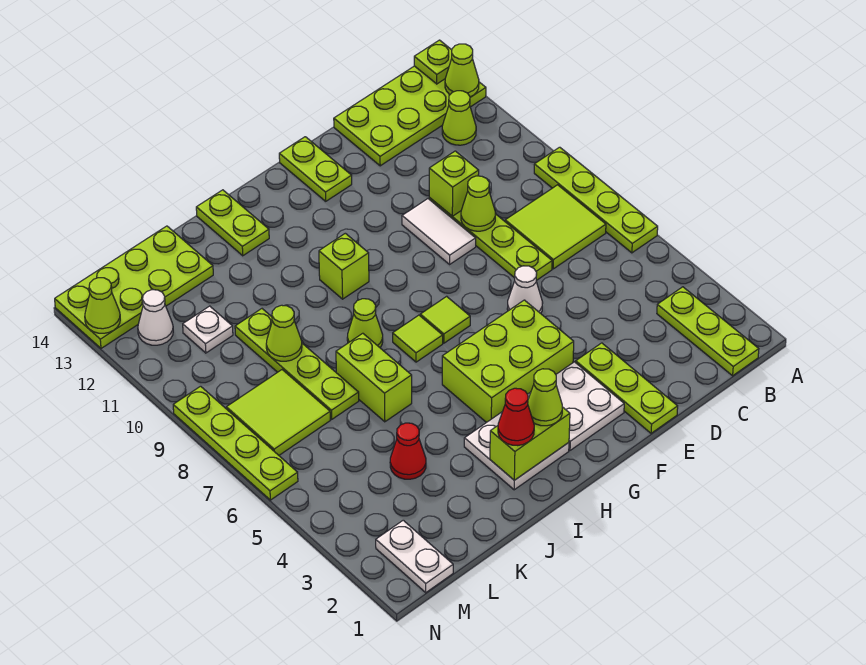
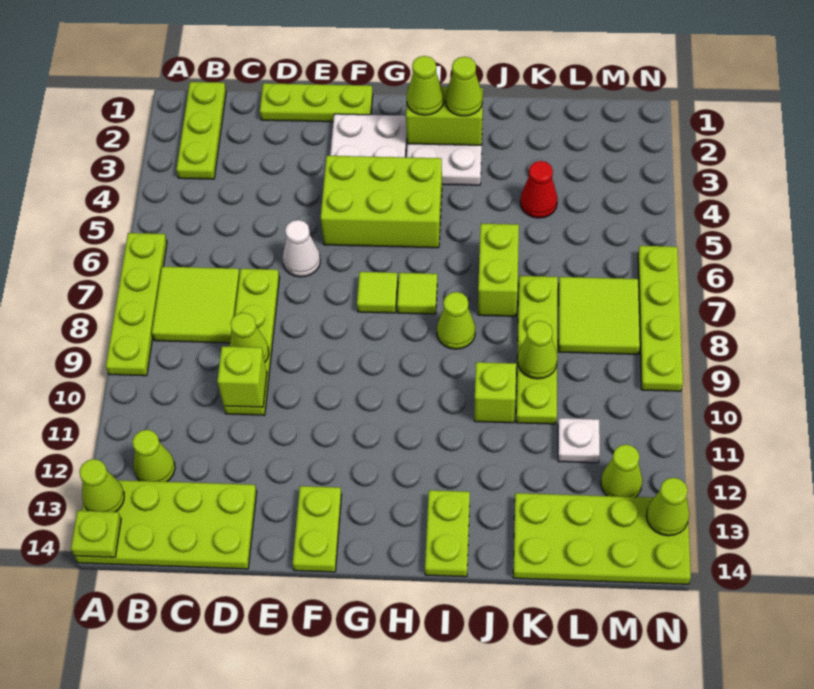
lime plate E1:E3 level 1 -> lime plate D1:F1 level 1
white tile E9:E10 level 1 -> none
lime brick H10 level 1 -> lime brick J10 level 1
red cone I2 level 3 -> lime cone I2 level 3
white plate M1:M2 level 1 -> none
white cone M12 level 1 -> lime cone M12 level 1

